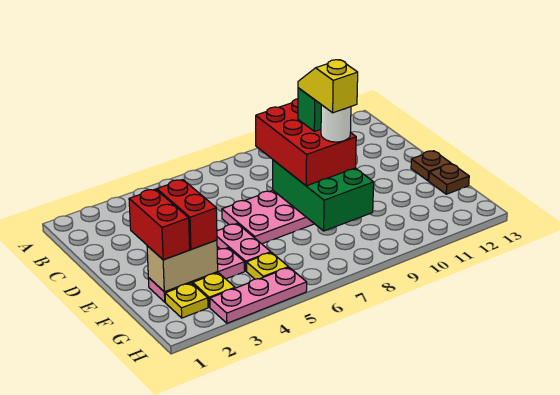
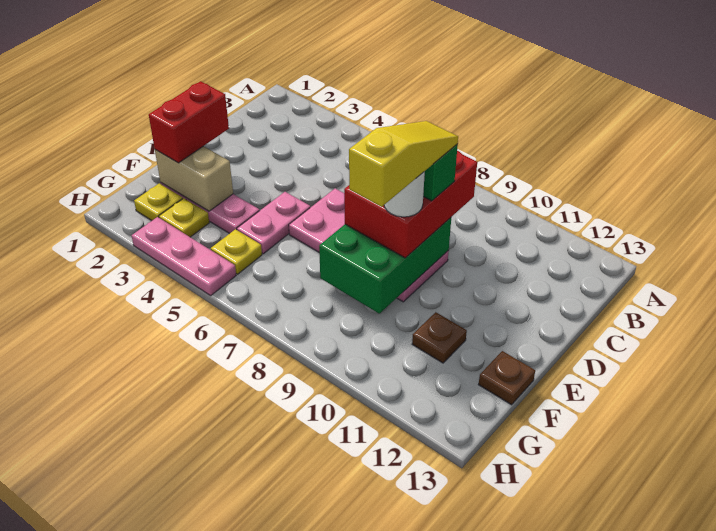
yellow slope D9:E9 level 5 top E -> yellow slope D9:F9 level 5 top F
red brick E3:F3 level 3 -> none
brown plate E13 level 1 -> brown plate F11 level 1

